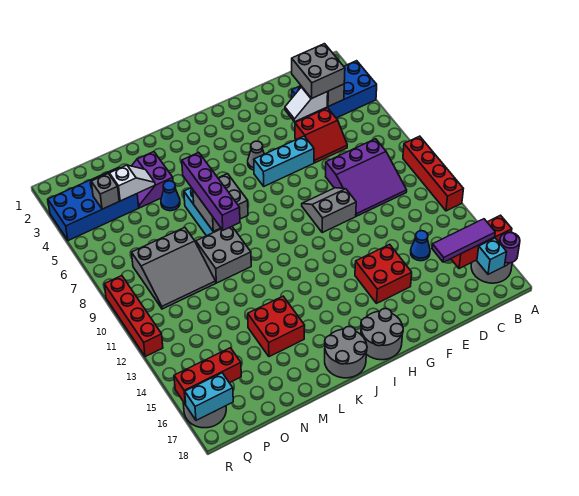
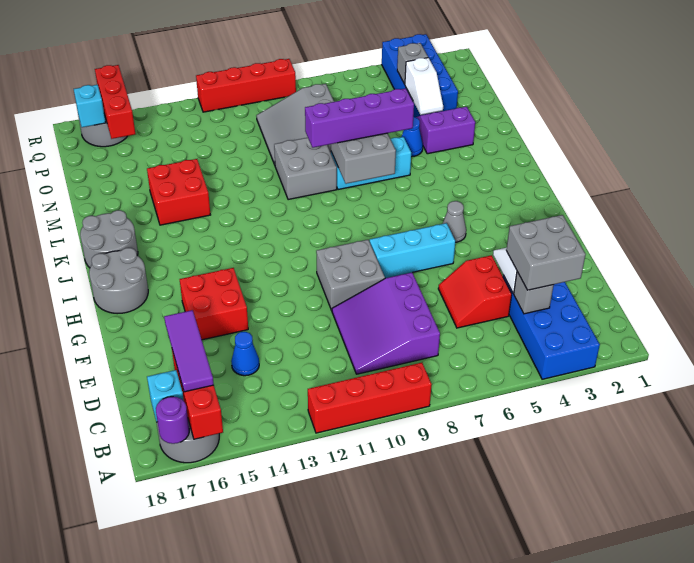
cyan brick F6:H6 level 1 -> cyan brick G6:G8 level 1
grey slope F9:G10 level 1 top 10 -> grey brick F9:G10 level 1
cyan brick Q17:R17 level 2 -> cyan brick Q17 level 2

